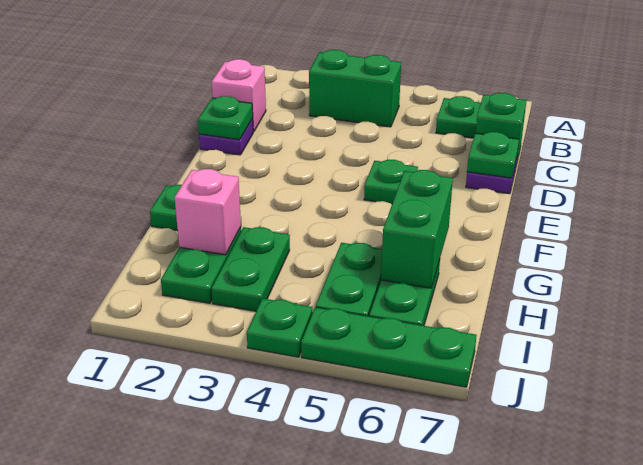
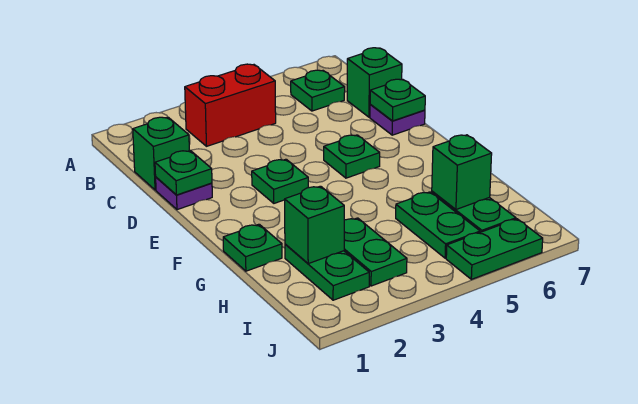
green brick B3:B4 level 1 -> red brick B3:B4 level 1
pink brick C1 level 1 -> green brick C1 level 1
green brick G6:H6 level 2 -> green brick H6 level 2
pink brick H2 level 2 -> green brick H2 level 2
green plate J4 level 1 -> green plate E3 level 1
green plate J5:J7 level 1 -> green plate J5:J6 level 1

